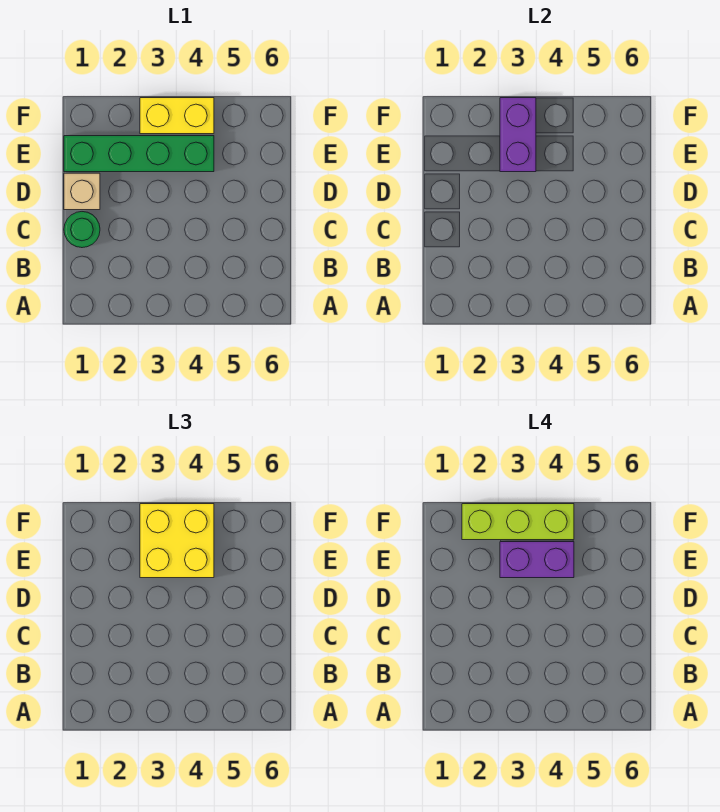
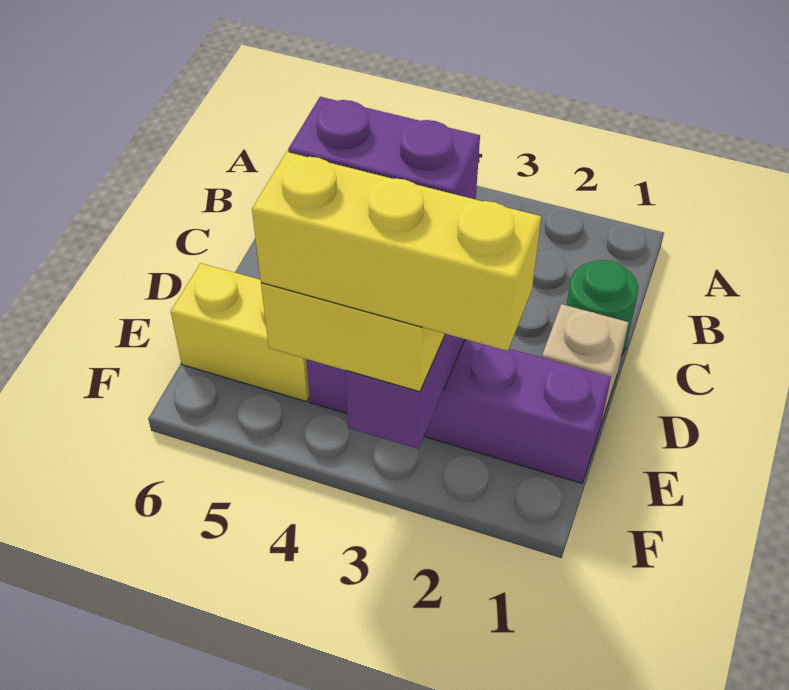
green brick E1:E4 level 1 -> purple brick E1:E4 level 1
lime brick F2:F4 level 4 -> yellow brick F2:F4 level 4
yellow brick F3:F4 level 1 -> yellow brick E5:E6 level 1

